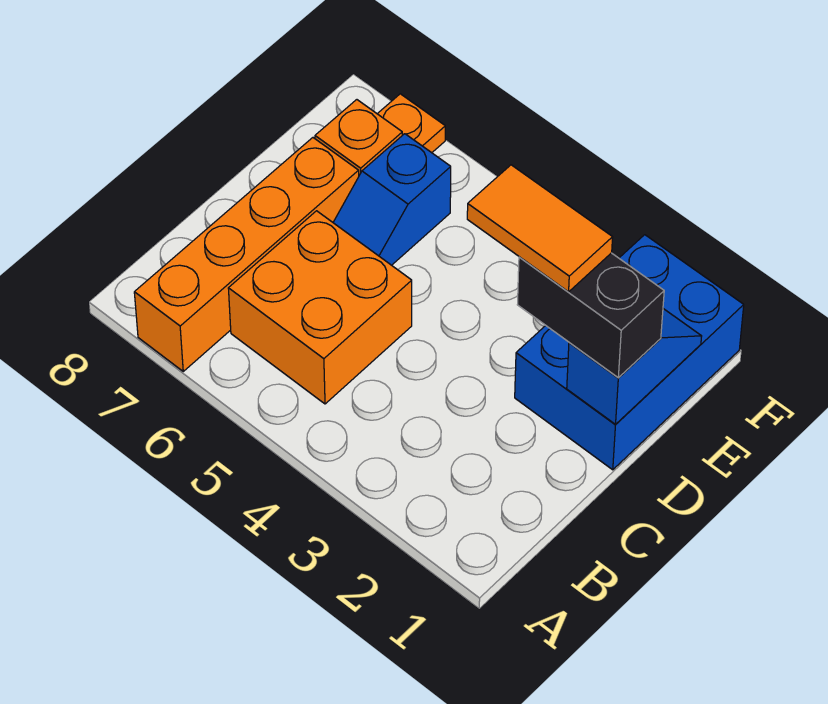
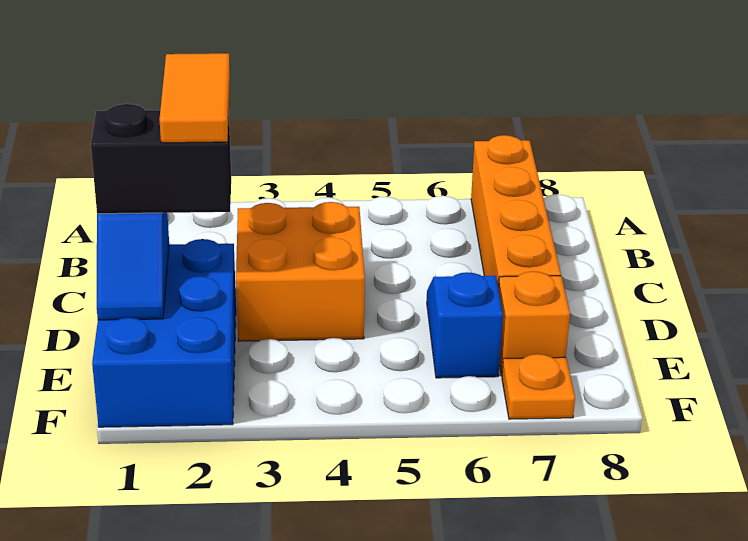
orange brick B5:C6 level 1 -> orange brick C3:D4 level 1
orange tile D2:D3 level 4 -> orange tile C2:D2 level 4

